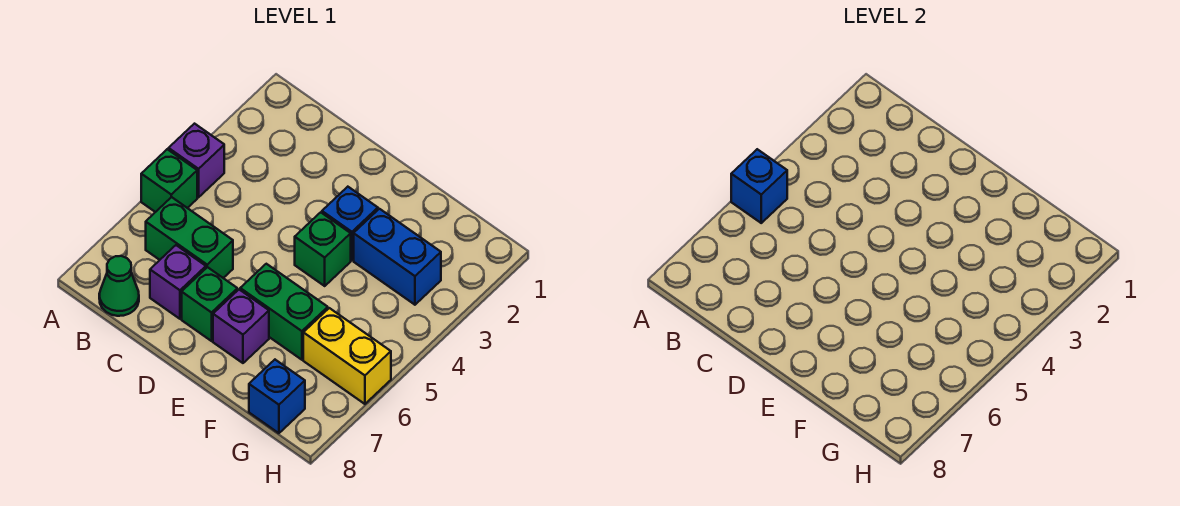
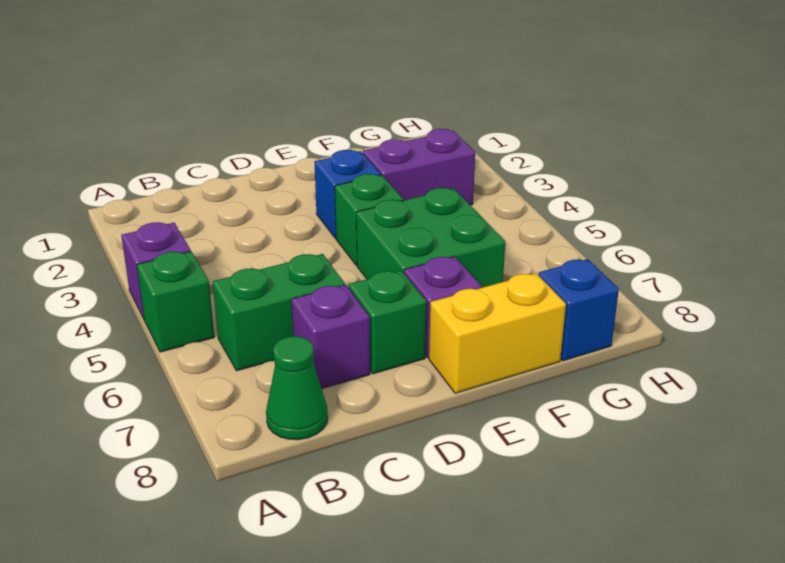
blue brick A5 level 2 -> none
green brick E6:F6 level 1 -> green brick E5:F6 level 1
blue brick F3:G3 level 1 -> purple brick F3:G3 level 1
yellow brick G6:H6 level 1 -> yellow brick E8:F8 level 1

